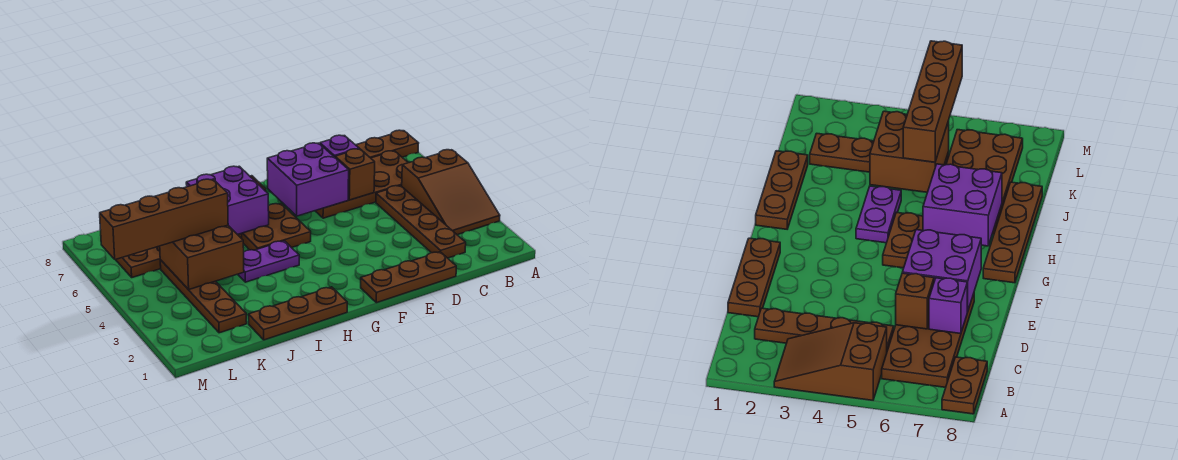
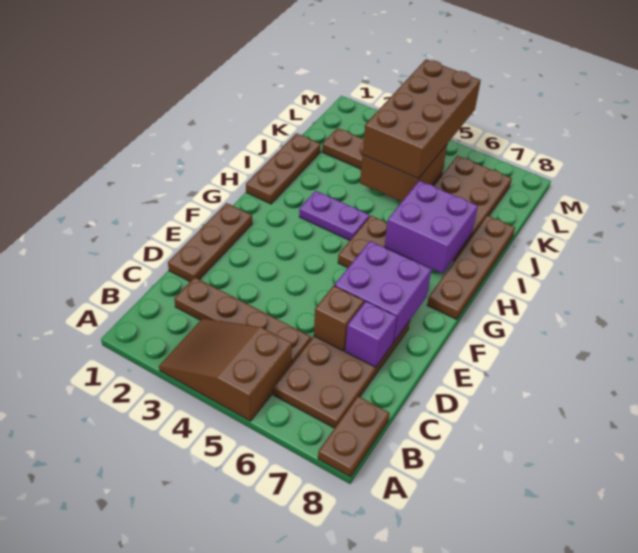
purple plate H4:I4 level 1 -> purple plate H3:H4 level 1
brown brick J5:M5 level 3 -> brown brick J4:M5 level 3

